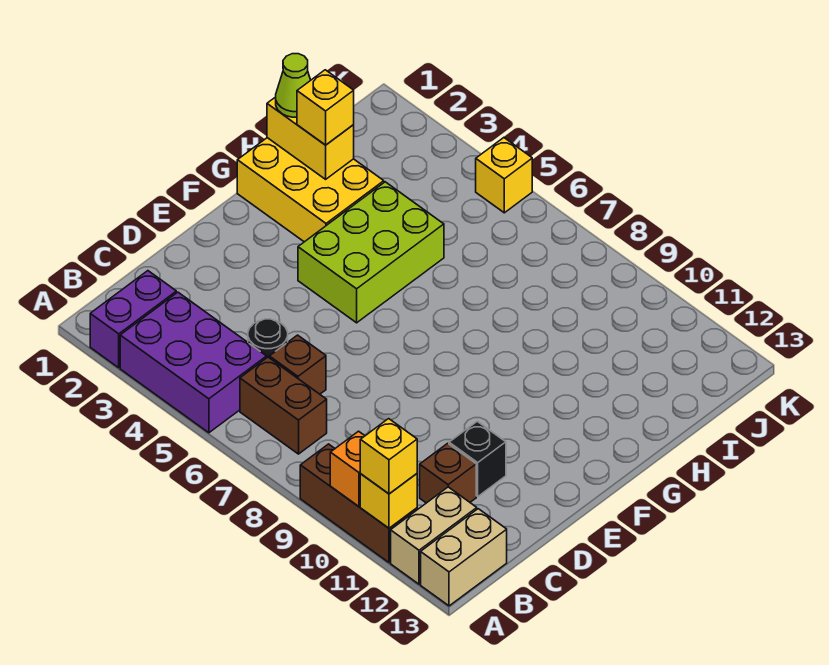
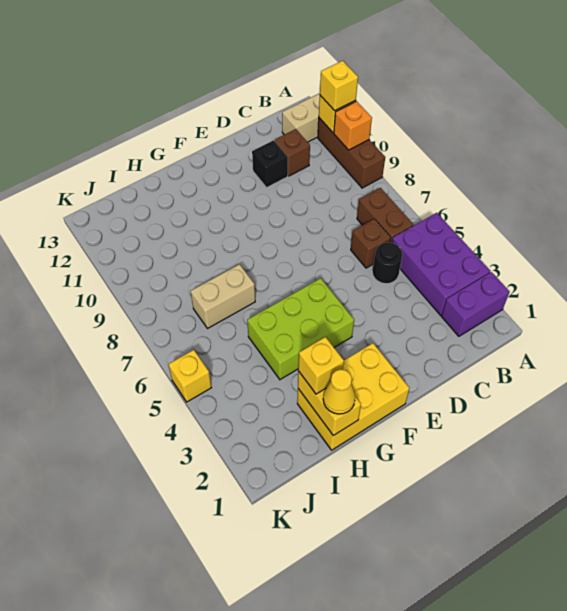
tan brick A13:B13 level 1 -> tan brick H7:I7 level 1
yellow brick G1:H3 level 1 -> yellow brick F1:H2 level 1
lime cone H1 level 3 -> yellow cone H1 level 3

